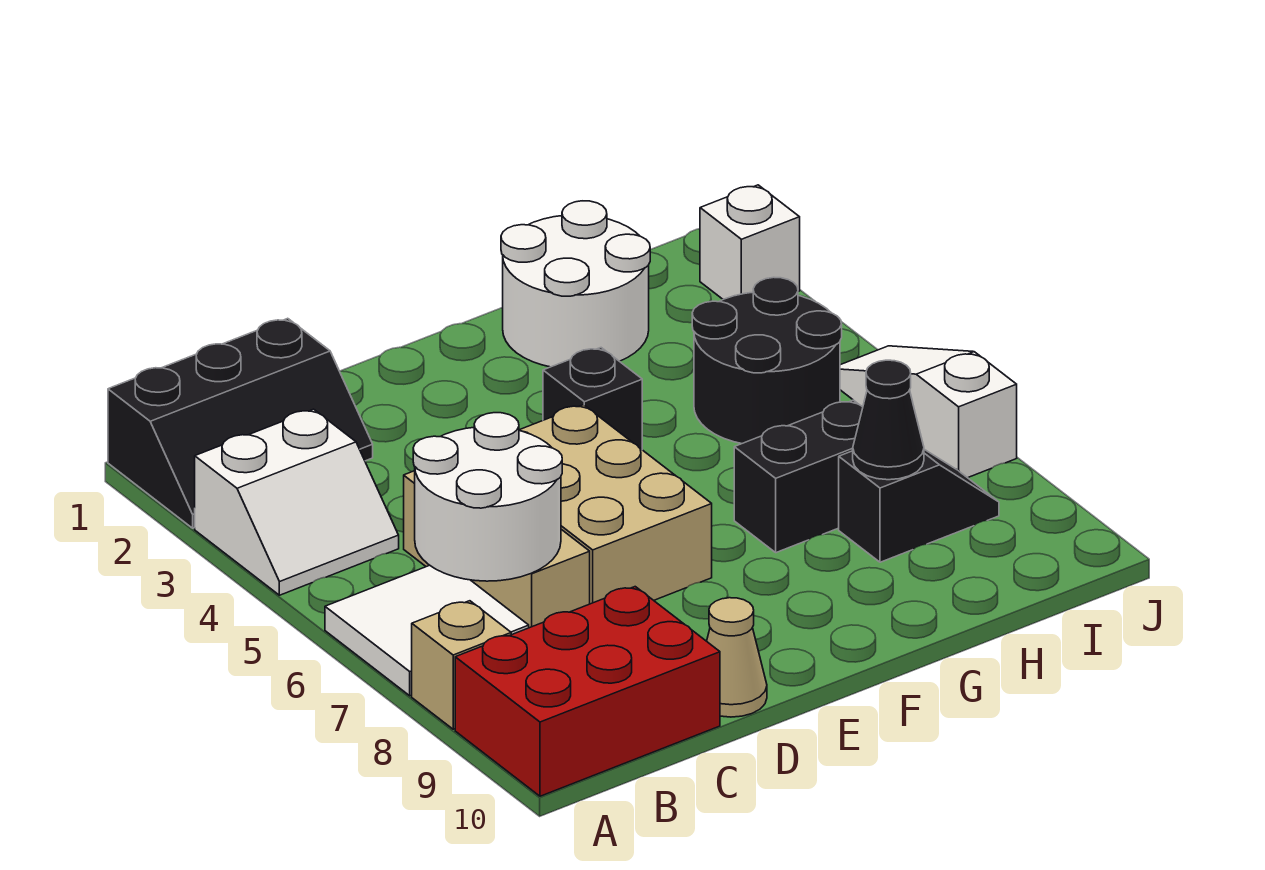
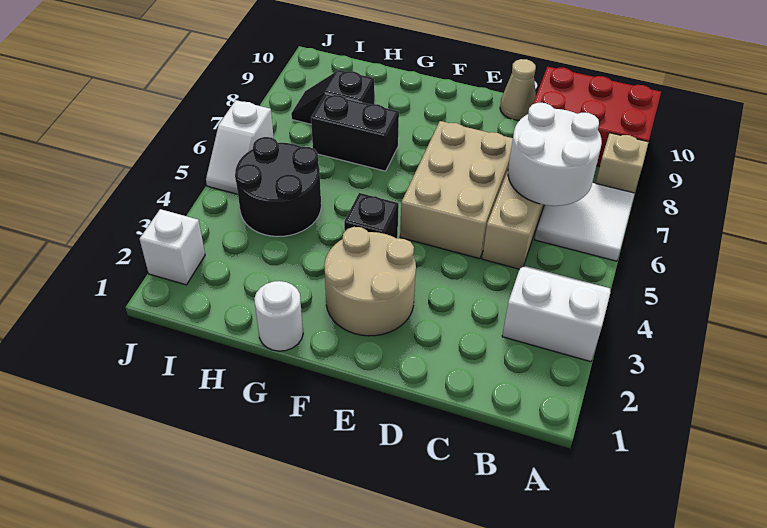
black slope A1:C2 level 1 top 1 -> none
none -> tan round brick E2:F3 level 1
white round brick G1:H2 level 1 -> white round brick G1 level 1
black cone H8 level 2 -> none
white slope J5:J7 level 1 top 7 -> white slope J5:J6 level 1 top 6

